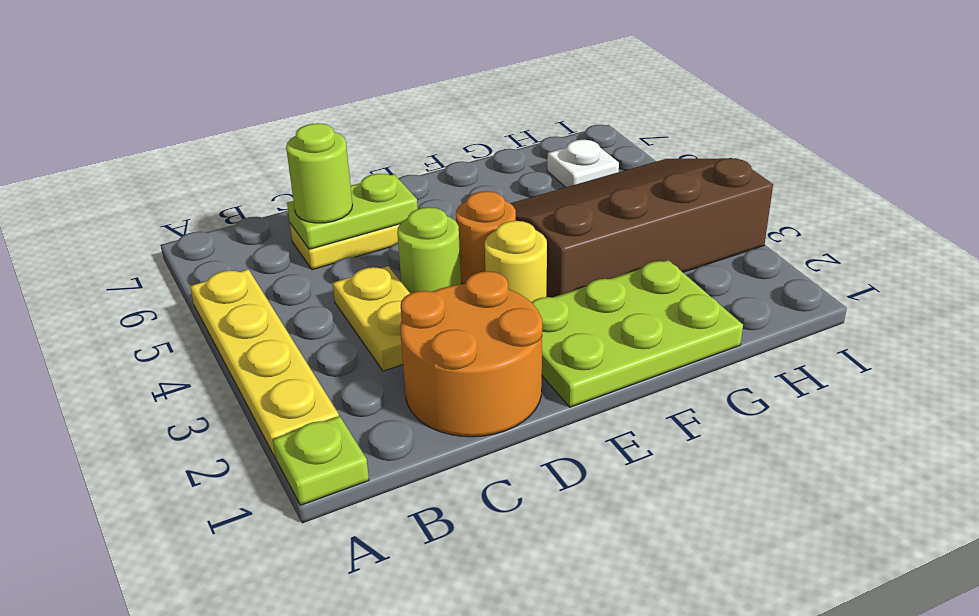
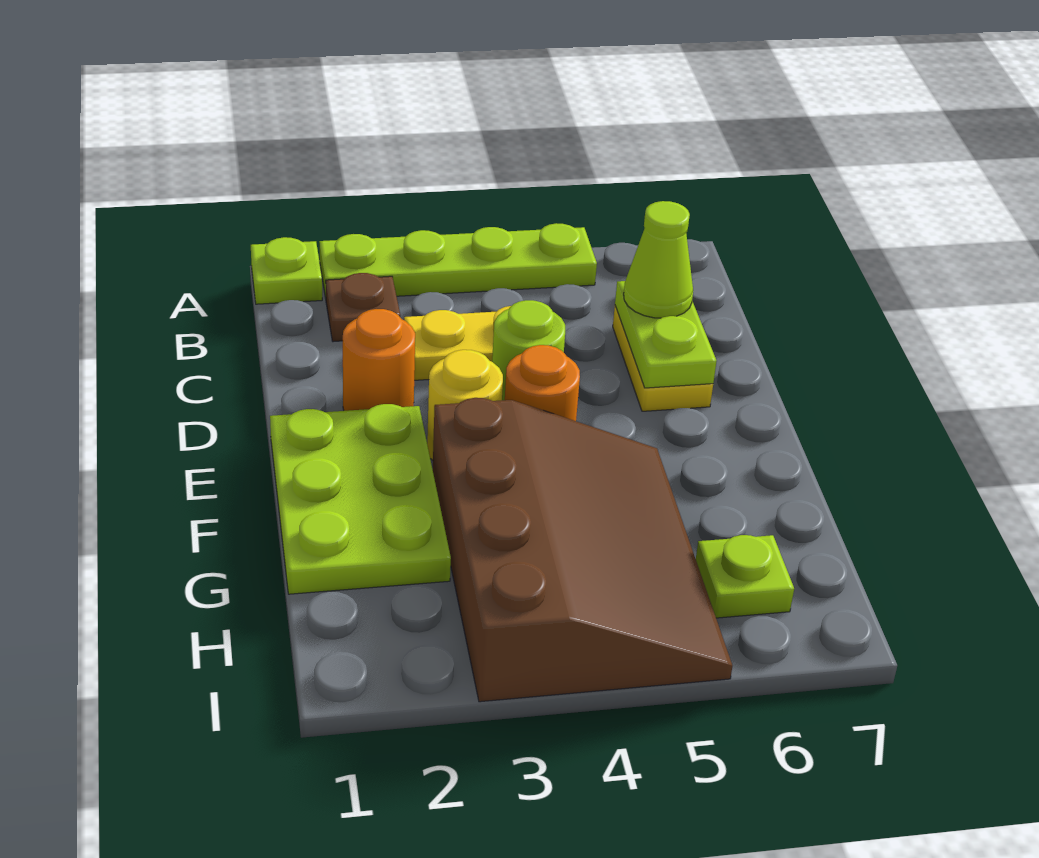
yellow plate A2:A5 level 1 -> lime plate A2:A5 level 1
none -> brown plate B2 level 1
orange round brick C1:D2 level 1 -> orange round brick D2 level 1
lime round brick C6 level 3 -> lime cone C6 level 3
white plate H6 level 1 -> lime plate H6 level 1

